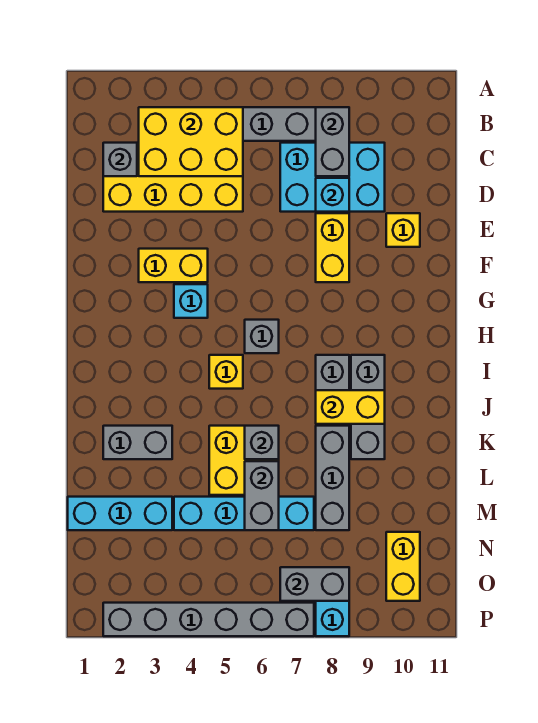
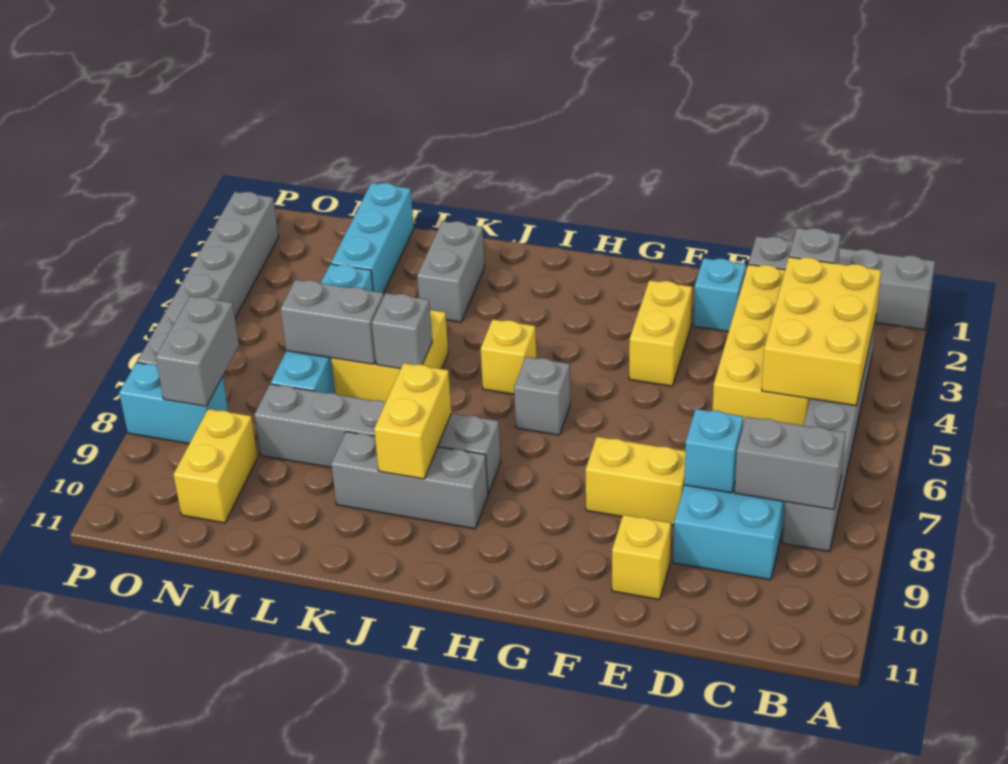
none -> grey brick A1:D1 level 1
cyan brick G4 level 1 -> cyan brick E2 level 1
yellow brick N10:O10 level 1 -> yellow brick N9:N10 level 1

